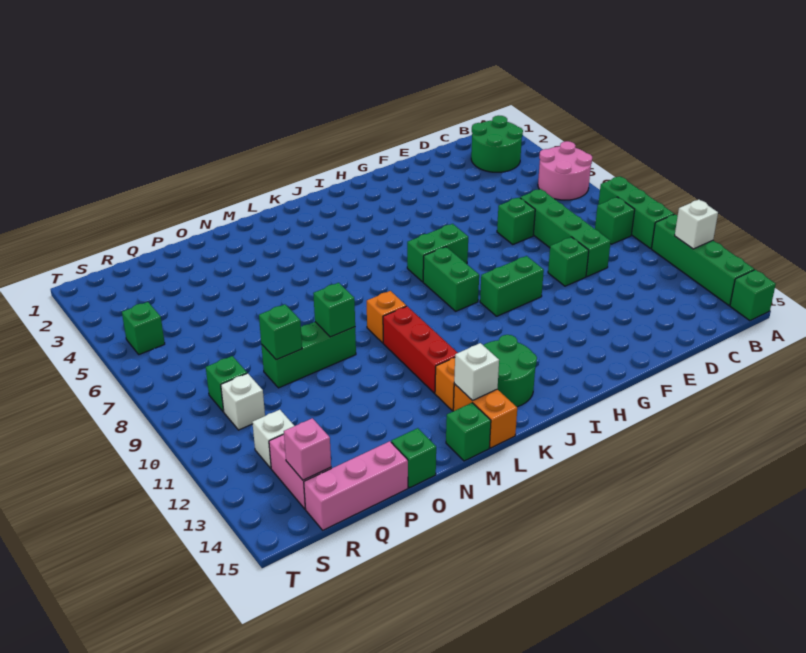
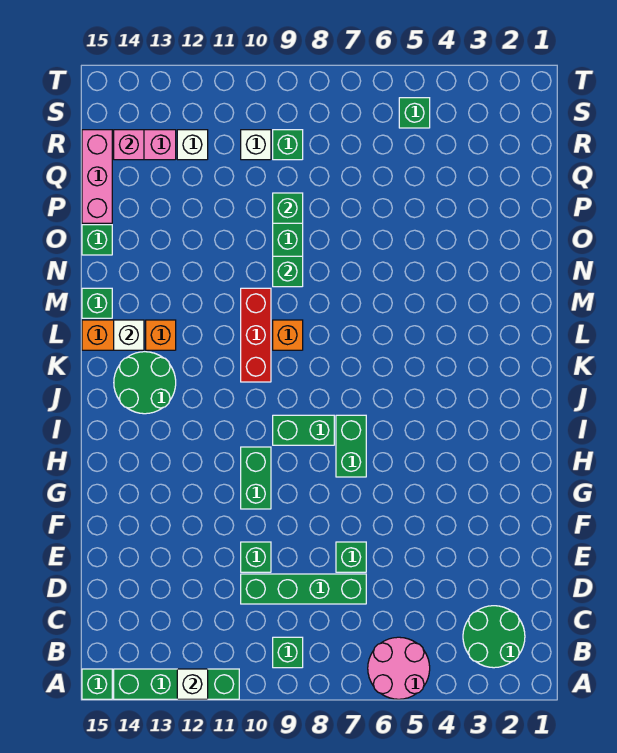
green brick A8:A10 level 1 -> none
red brick L10:L12 level 1 -> red brick K10:M10 level 1

